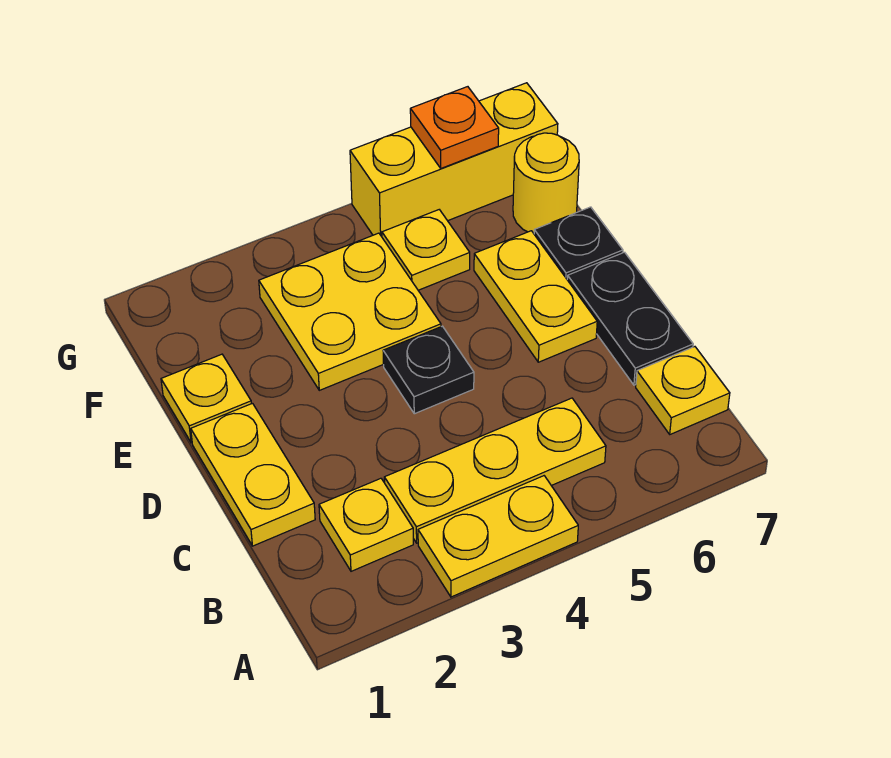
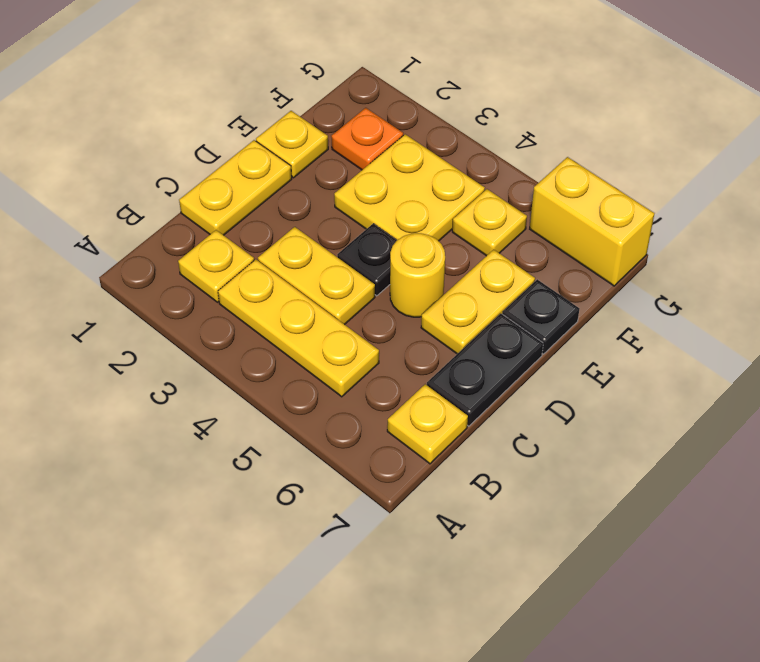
yellow plate A3:A4 level 1 -> yellow plate C3:C4 level 1
yellow round brick F7 level 1 -> yellow round brick D5 level 1
yellow brick G5:G7 level 1 -> yellow brick G6:G7 level 1
orange plate G6 level 2 -> orange plate F2 level 1

